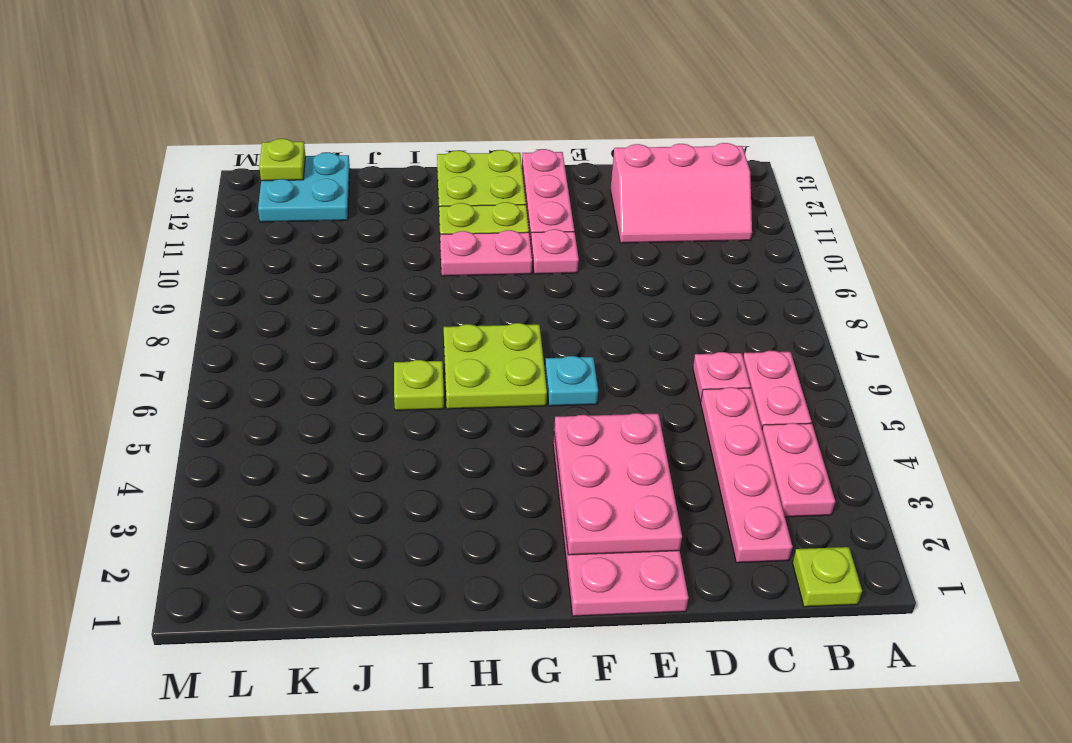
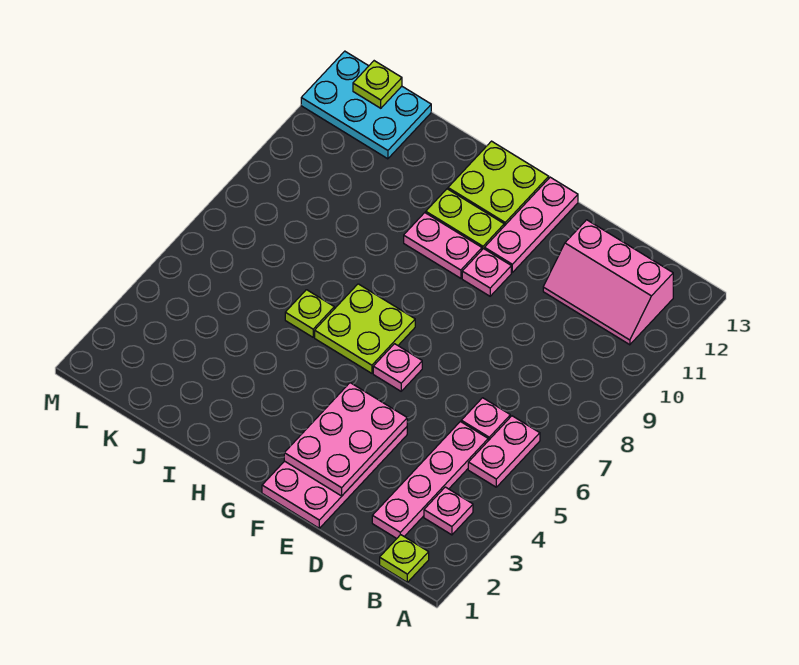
pink plate B3:B4 level 1 -> pink plate B3 level 1
cyan plate F6 level 1 -> pink plate F6 level 1
cyan plate K12:L13 level 1 -> cyan plate K12:M13 level 1

